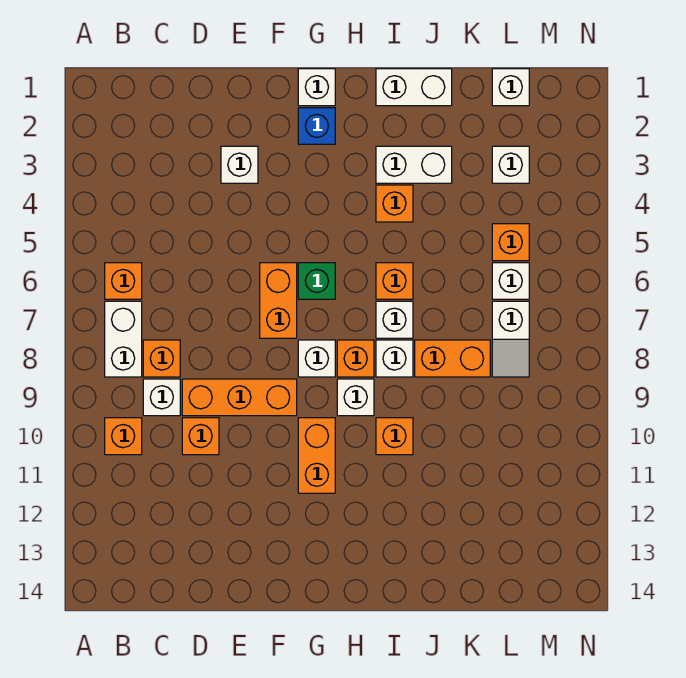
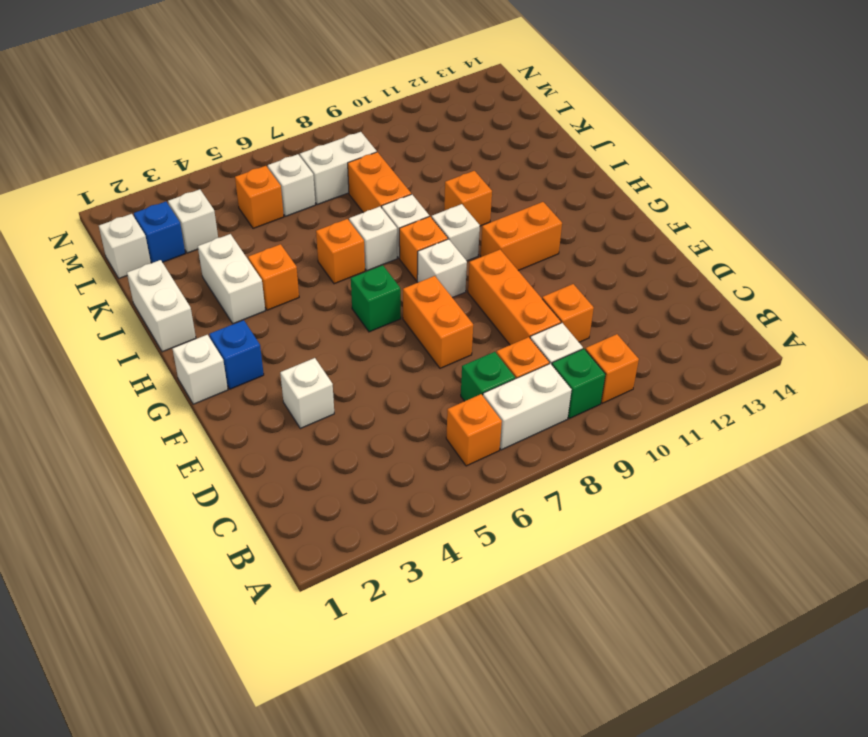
none -> green brick B9 level 1
none -> green brick C7 level 1
orange brick F6:F7 level 1 -> orange brick E7:F7 level 1
none -> blue brick L2 level 1
white slope L7:L8 level 1 top 7 -> white brick L7:L8 level 1

